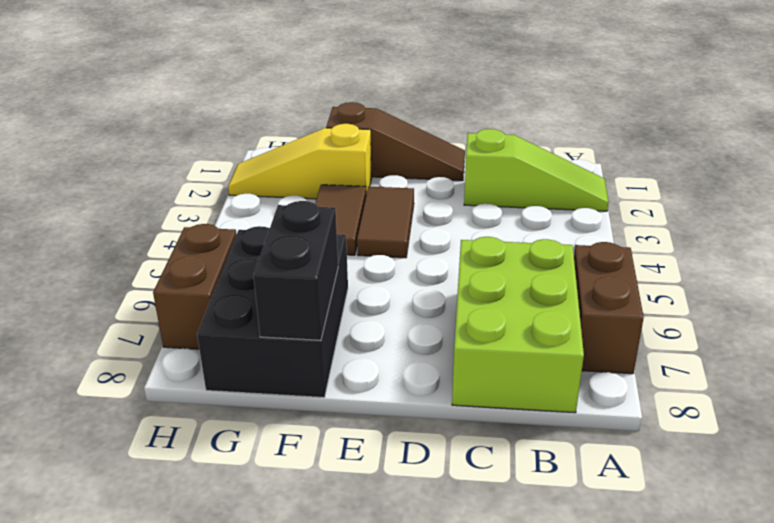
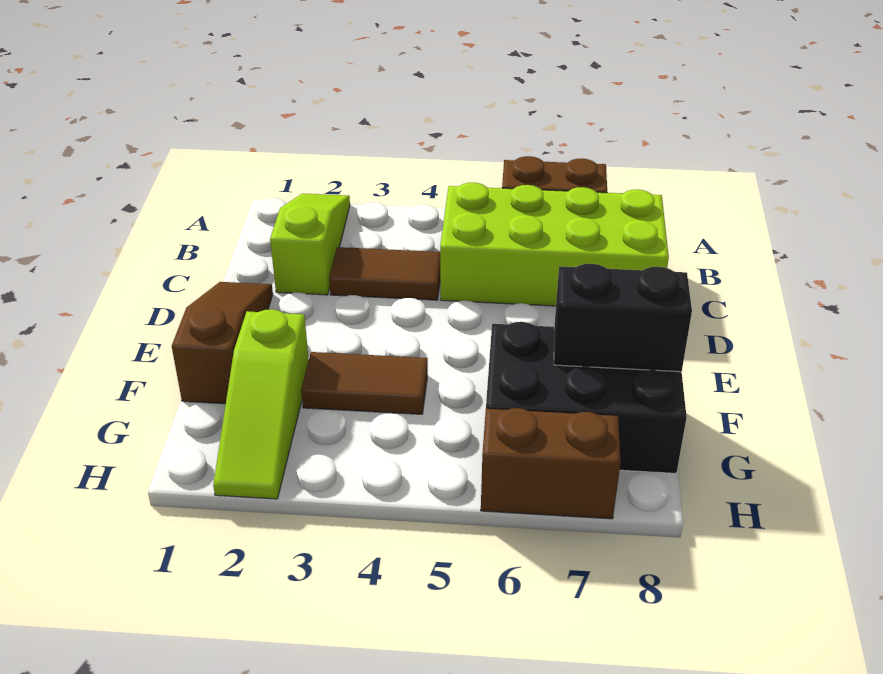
lime brick B6:C8 level 1 -> lime brick B5:C8 level 1
brown tile E3:E4 level 1 -> brown tile C3:C4 level 1
yellow slope F2:H2 level 1 top F -> lime slope F2:H2 level 1 top F

